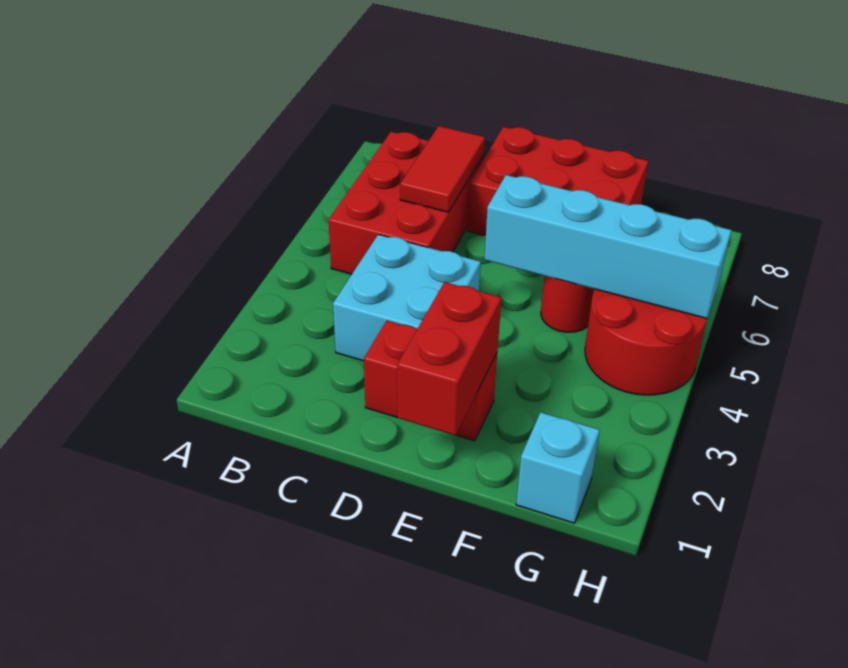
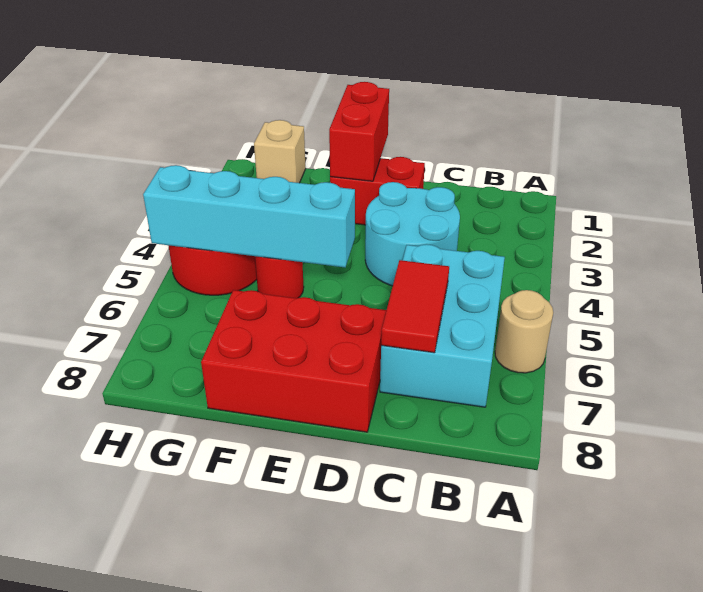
none -> tan round brick A6 level 1
red brick B5:C7 level 1 -> cyan brick B5:C7 level 1
cyan brick C3:D4 level 1 -> cyan round brick C3:D4 level 1
cyan brick G1 level 1 -> tan brick G1 level 1

